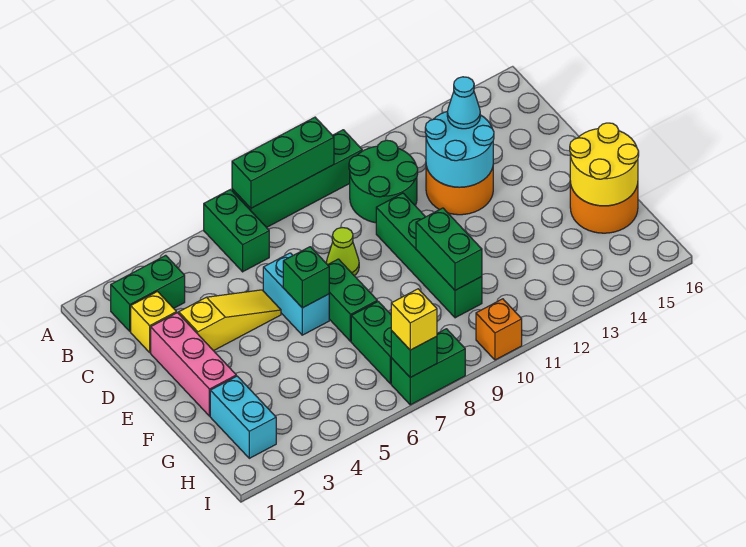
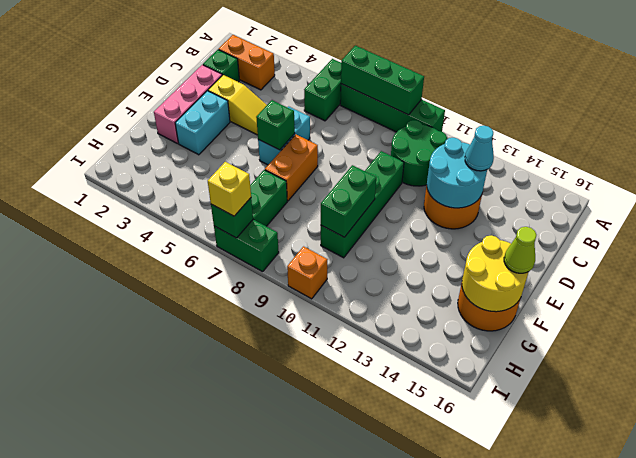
green brick B2:B3 level 1 -> orange brick B2:B3 level 1
yellow brick C2 level 1 -> green brick C2 level 1
lime cone D8 level 1 -> lime cone F16 level 3
green brick E7:F7 level 1 -> orange brick E7:F7 level 1
cyan brick G2:H2 level 1 -> cyan brick E3:F3 level 1

